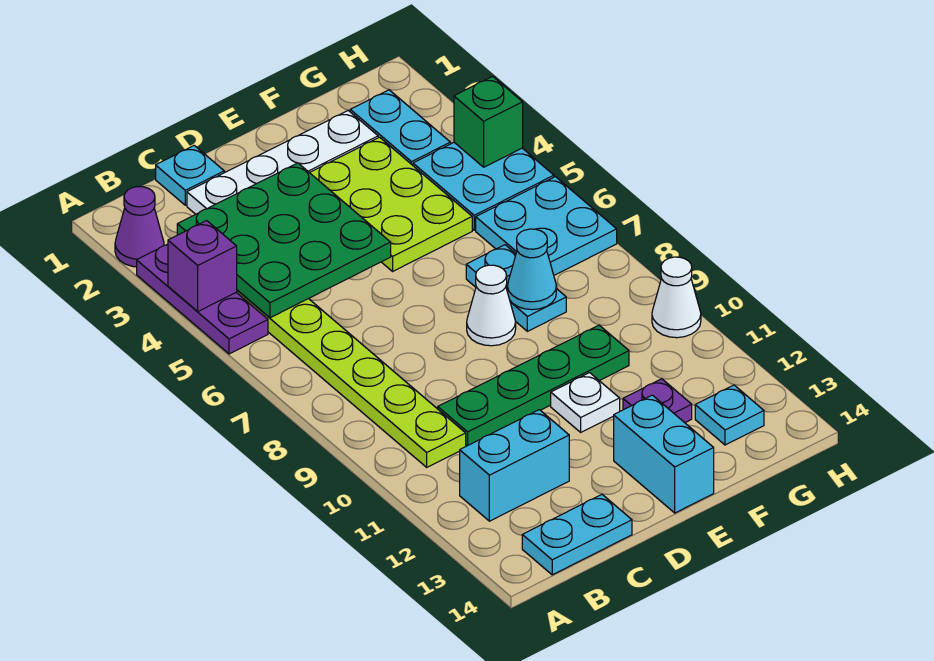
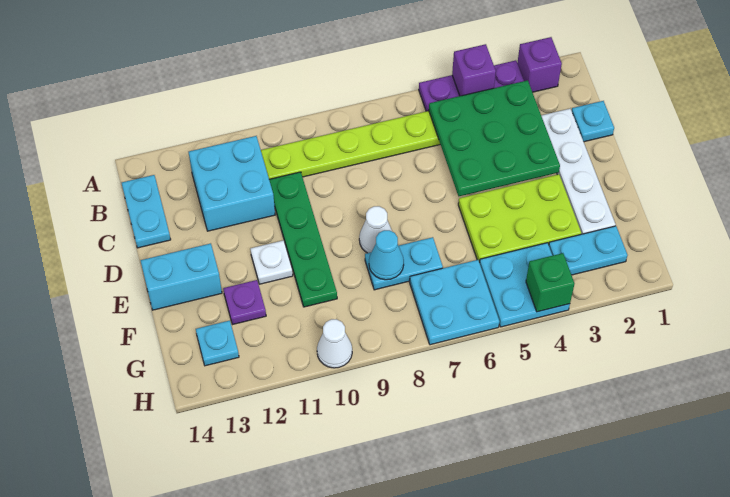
purple cone A2 level 1 -> purple brick A2 level 1
cyan brick B12:C12 level 1 -> cyan brick B11:C12 level 1

